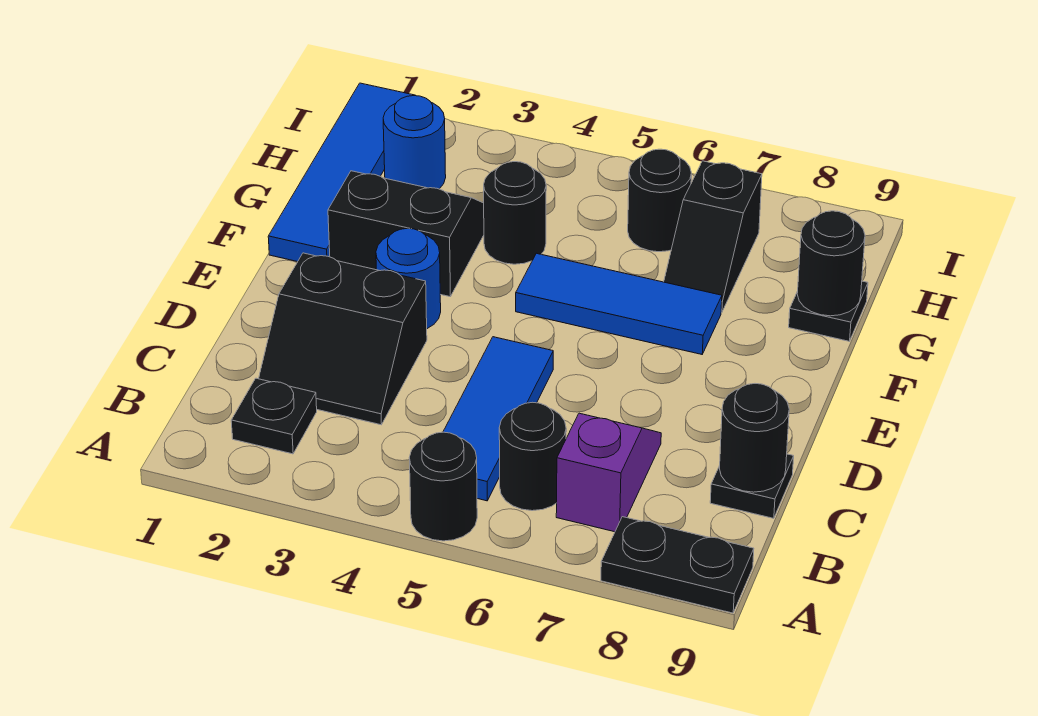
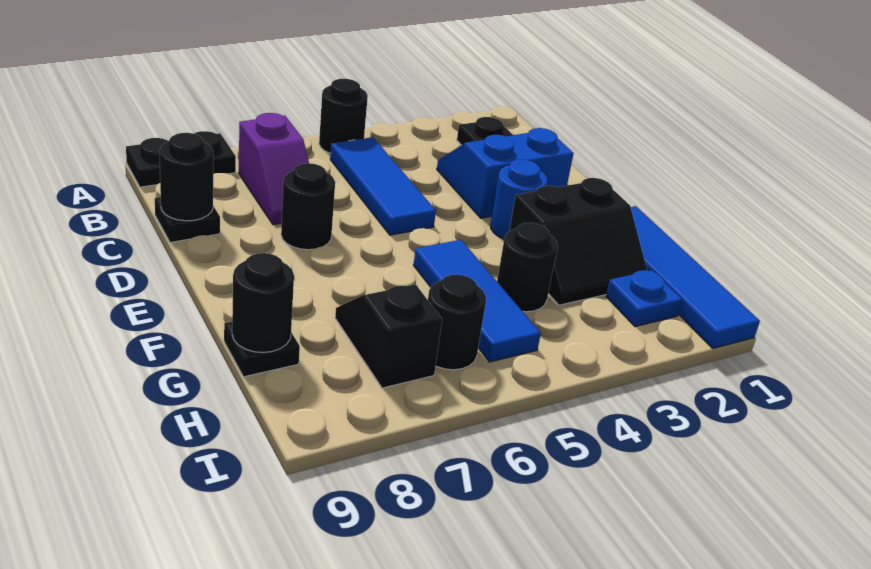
black round brick B6 level 1 -> black round brick D7 level 1
black slope C2:D3 level 1 top D -> blue slope C2:D3 level 1 top D
blue tile F5:F7 level 1 -> blue tile F5:H5 level 1
blue round brick H2 level 1 -> blue plate H2 level 1

